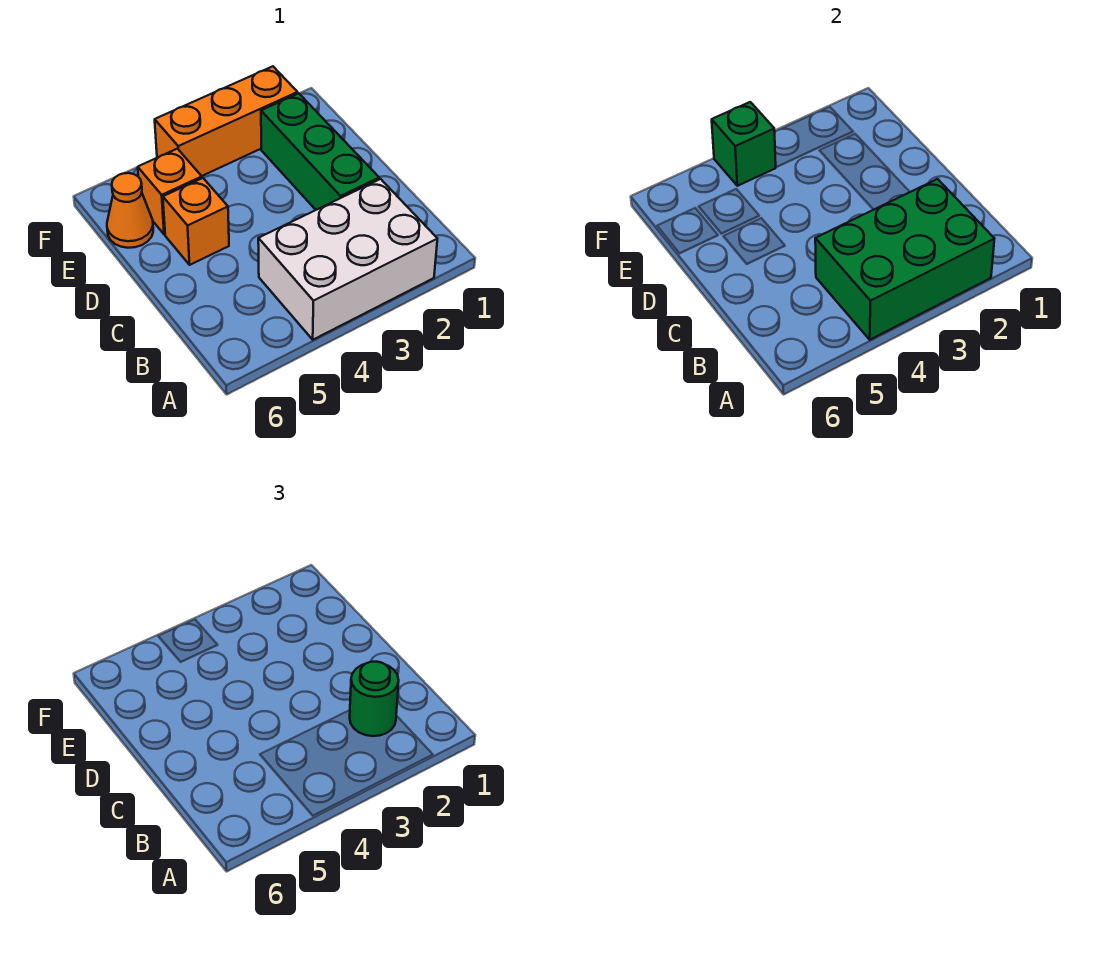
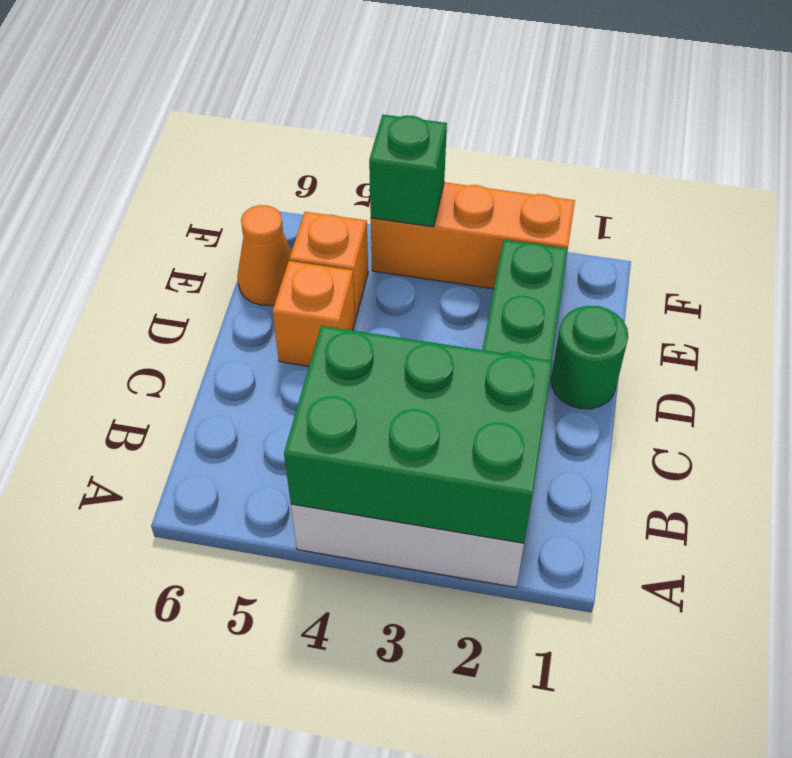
green round brick B2 level 3 -> green round brick D1 level 1

